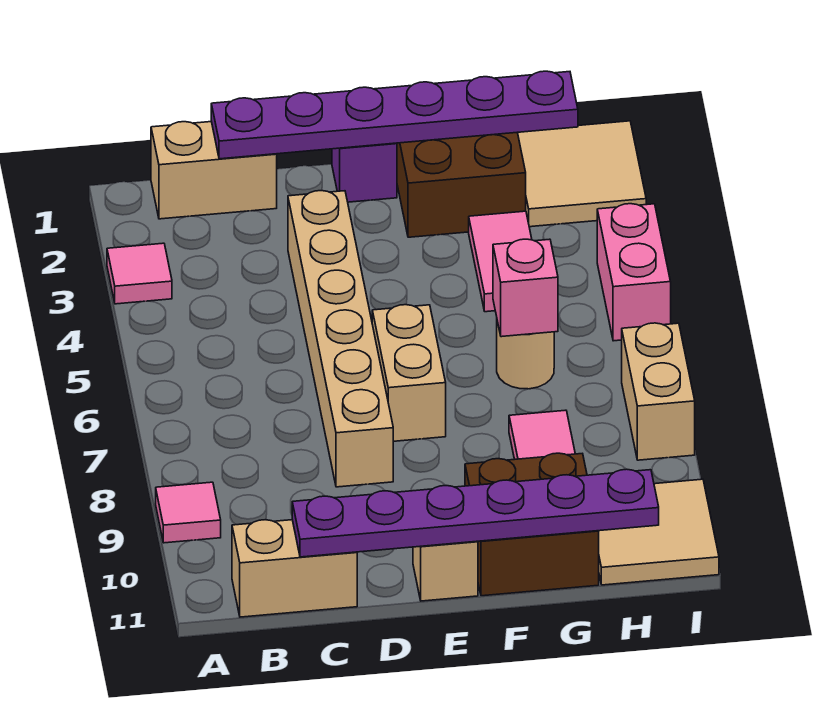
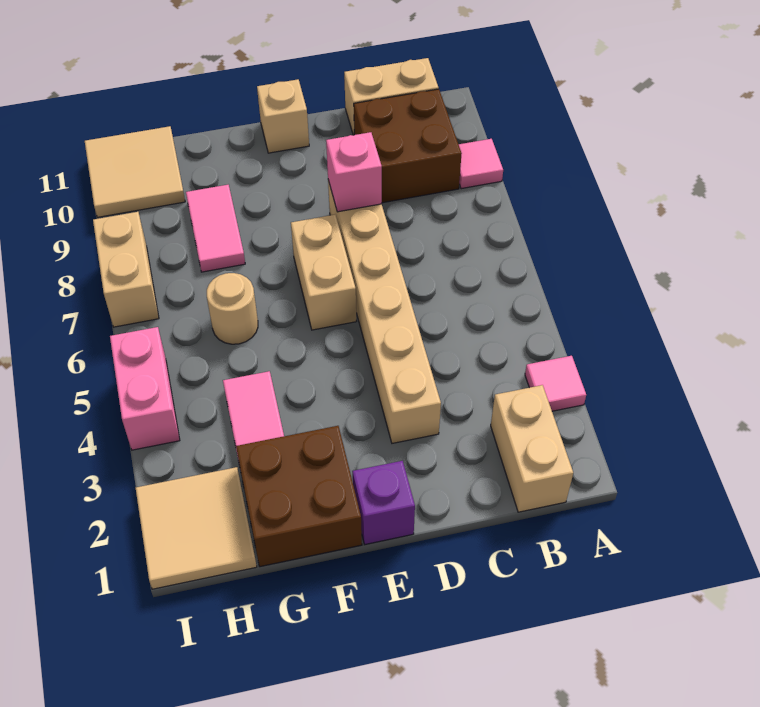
tan brick B1:C1 level 1 -> tan brick B1:B2 level 1
purple plate C1:H1 level 2 -> none
purple plate C11:H11 level 2 -> none
brown brick F10:G11 level 1 -> brown brick B9:C10 level 1
pink brick G6 level 2 -> pink brick D8 level 2

